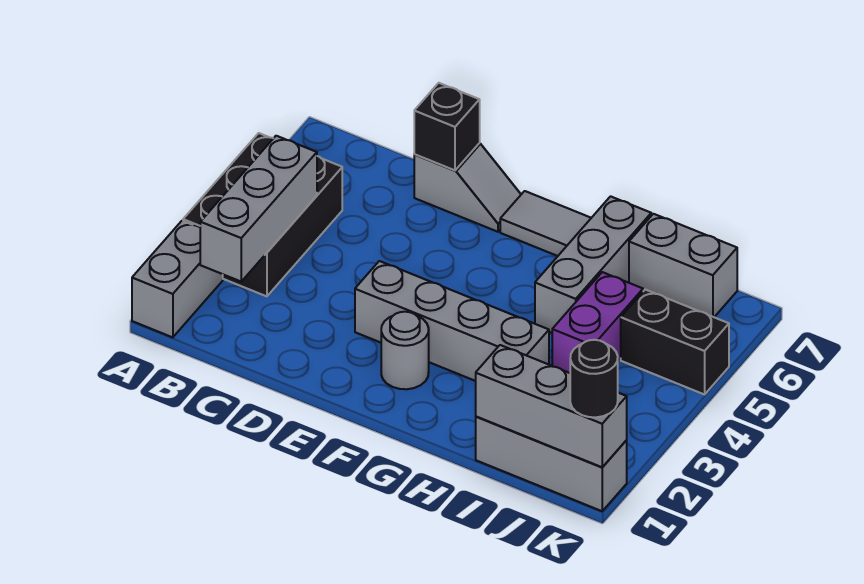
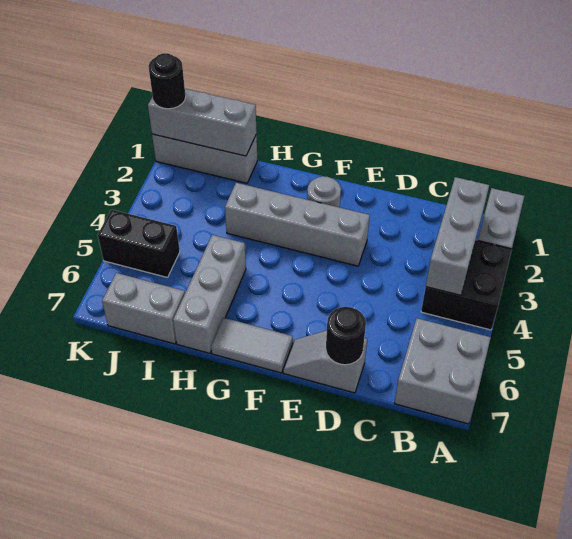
black brick A3:B5 level 1 -> black brick A3:B4 level 1
none -> grey brick A6:B7 level 1
black brick D7 level 2 -> black round brick D7 level 2
purple brick I4:I5 level 1 -> none

